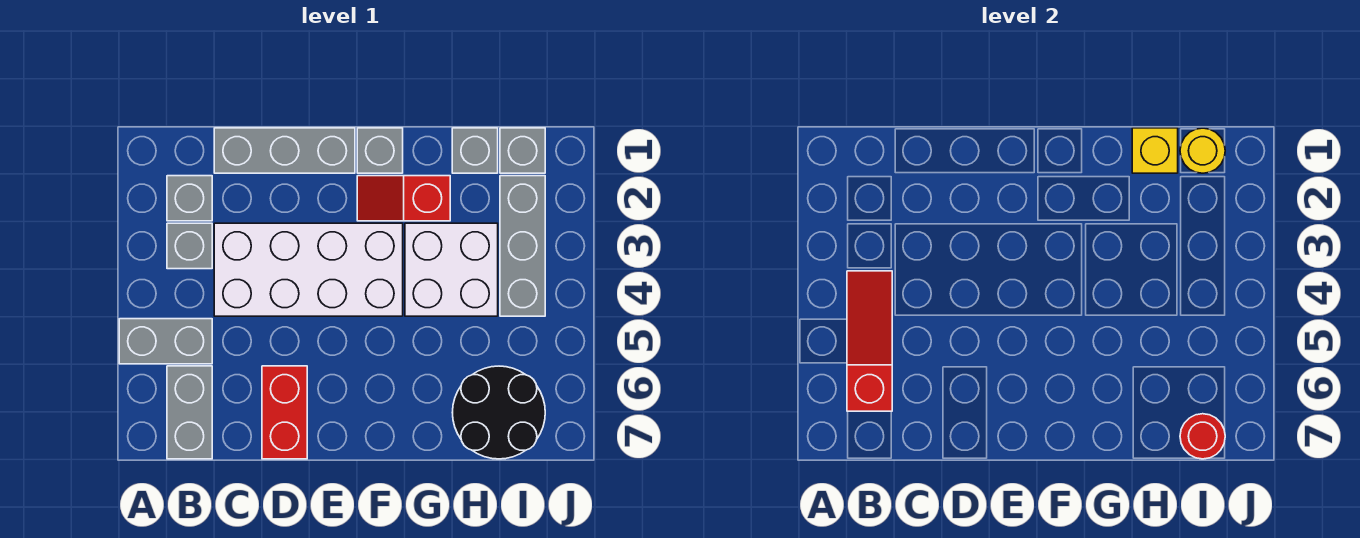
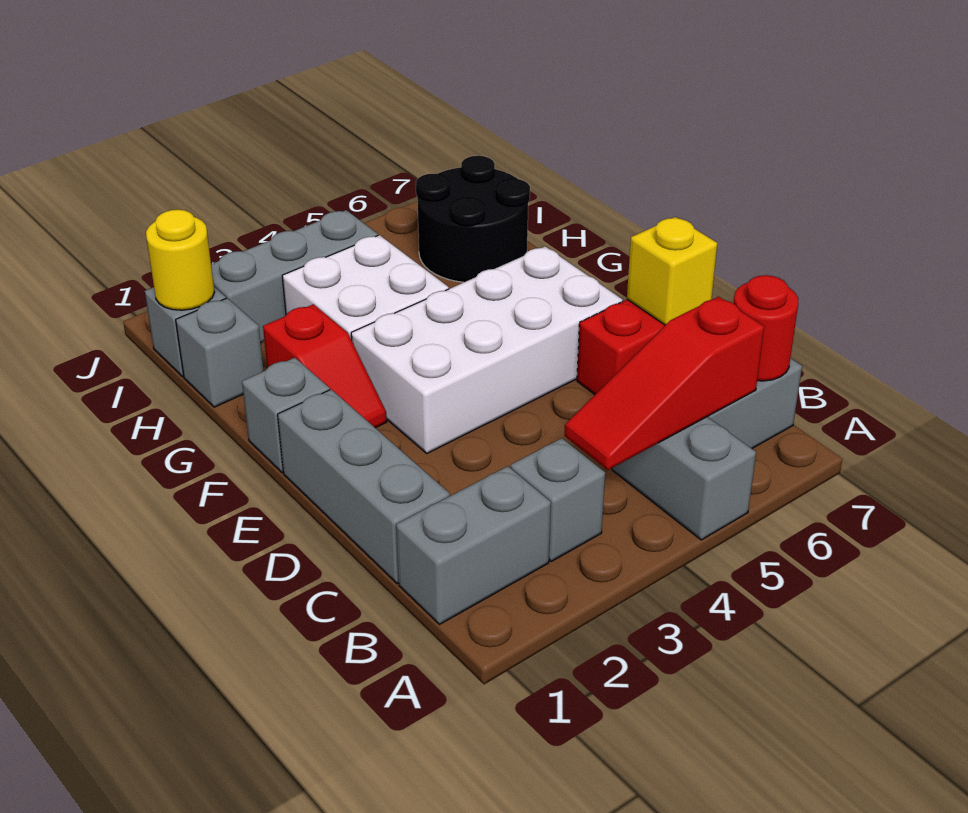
grey brick B2 level 1 -> grey brick B1:B2 level 1
white brick C3:F4 level 1 -> white brick E3:F6 level 1
yellow brick H1 level 2 -> yellow brick D7 level 2
red round brick I7 level 2 -> red round brick B7 level 2

